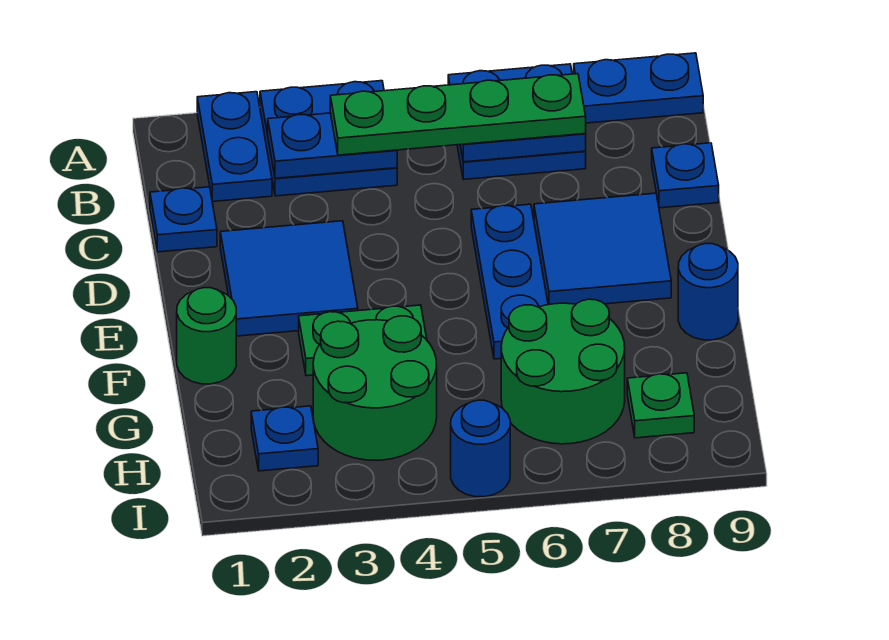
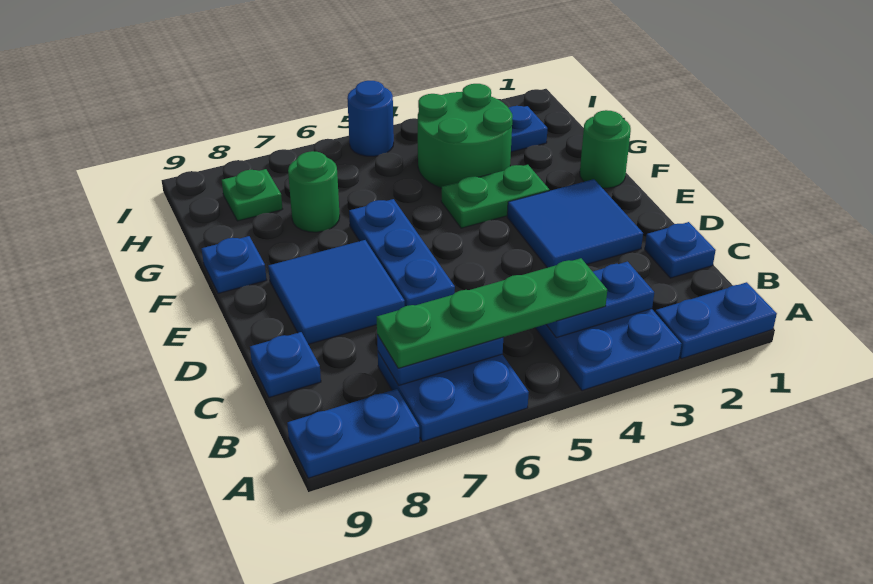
blue plate A2:B2 level 1 -> blue plate A1:A2 level 1
blue round brick F9 level 1 -> blue plate F9 level 1
green round brick G6:H7 level 1 -> green round brick G7 level 1

